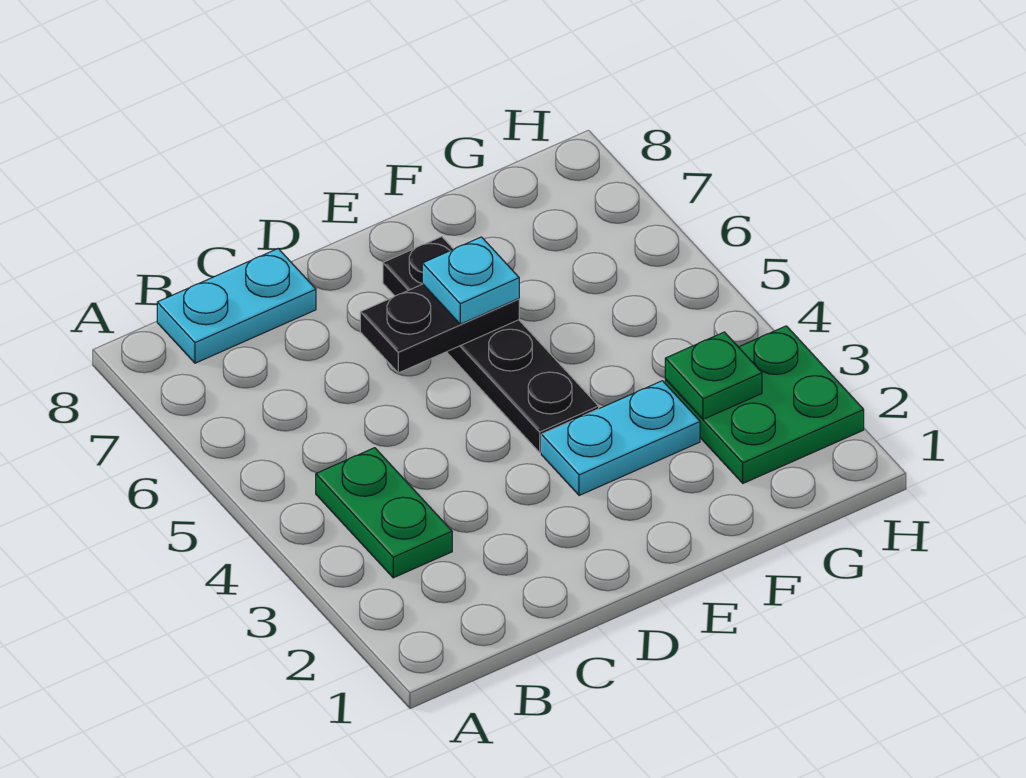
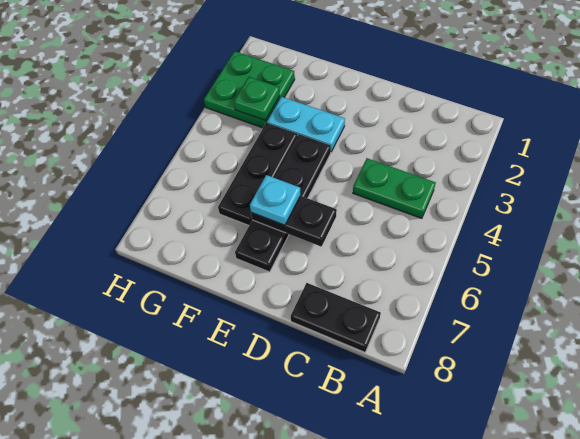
green plate B3:B4 level 1 -> green plate B4:C4 level 1
cyan plate B8:C8 level 1 -> black plate B8:C8 level 1
none -> black plate F4:F6 level 1

